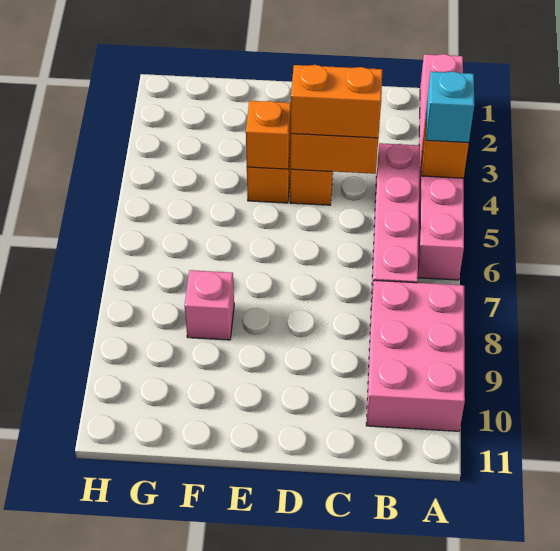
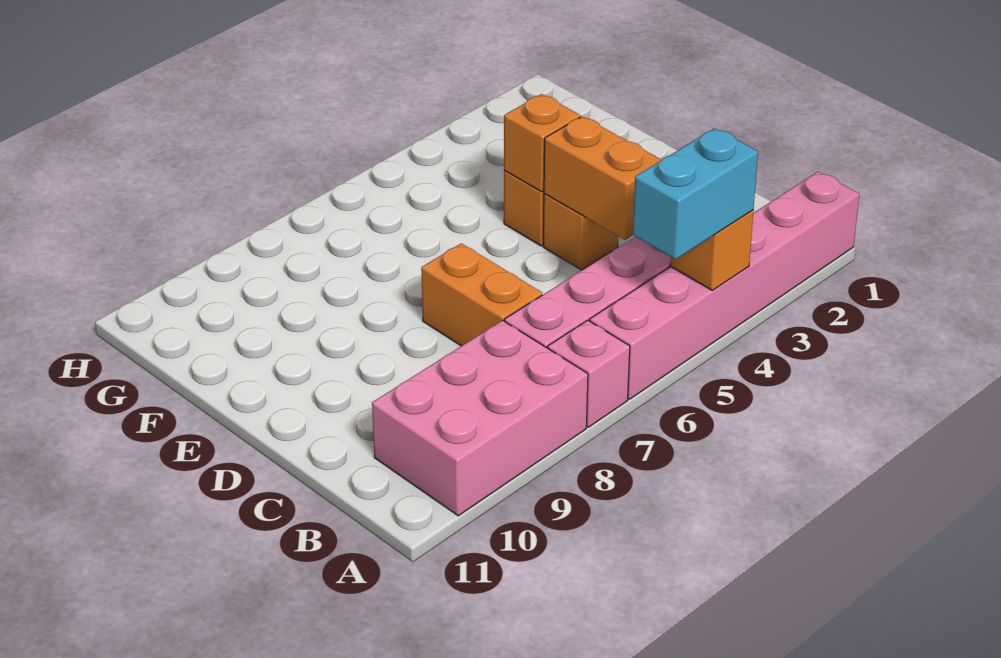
cyan brick A4 level 3 -> cyan brick A4:A5 level 3
orange brick C4:D4 level 3 -> orange brick C7:D7 level 1
pink brick F8 level 1 -> pink brick A7 level 1

